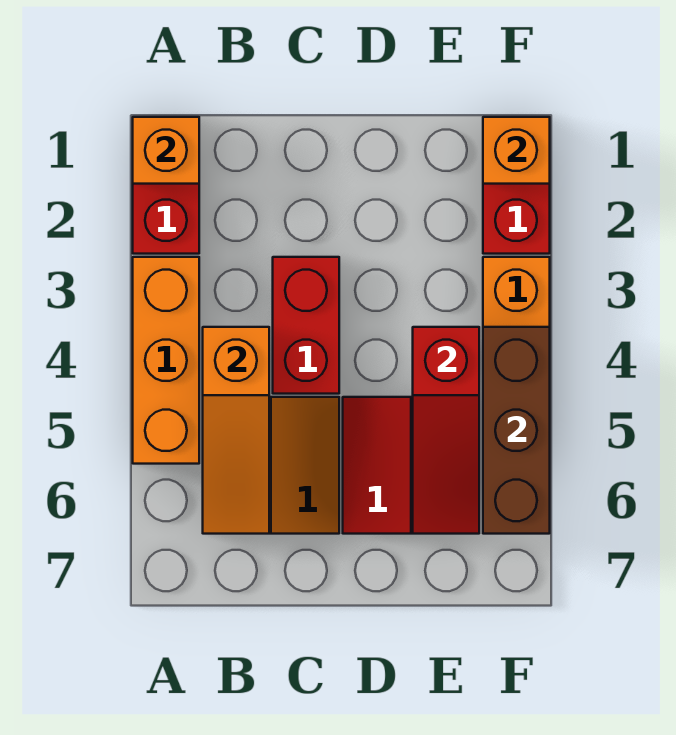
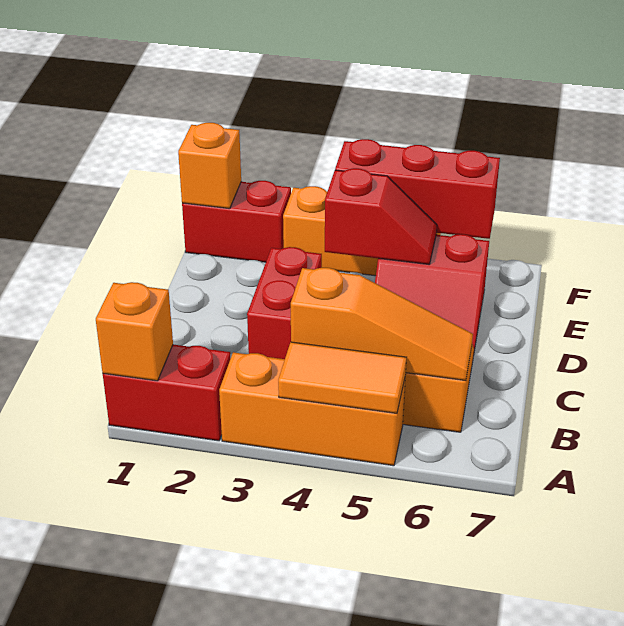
none -> orange tile A4:A5 level 2
red brick C3:C4 level 1 -> red brick C3:D3 level 1
red slope E4:E6 level 2 top 4 -> red slope E4:E5 level 2 top 4
brown brick F4:F6 level 2 -> red brick F4:F6 level 2

